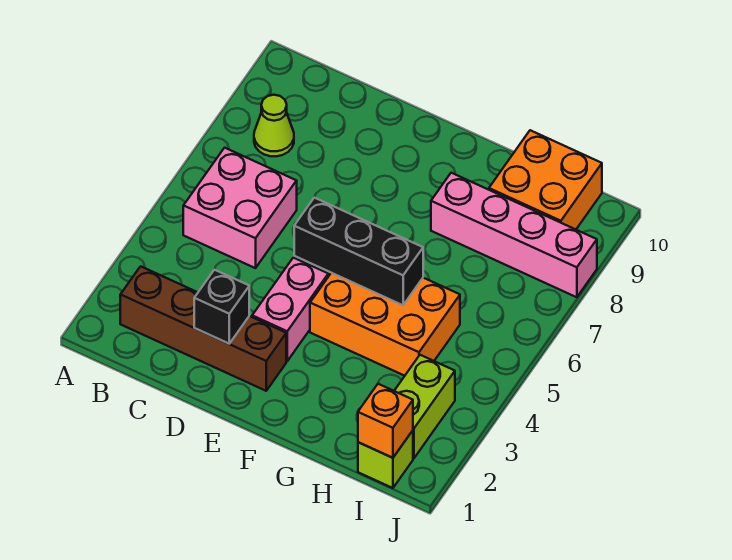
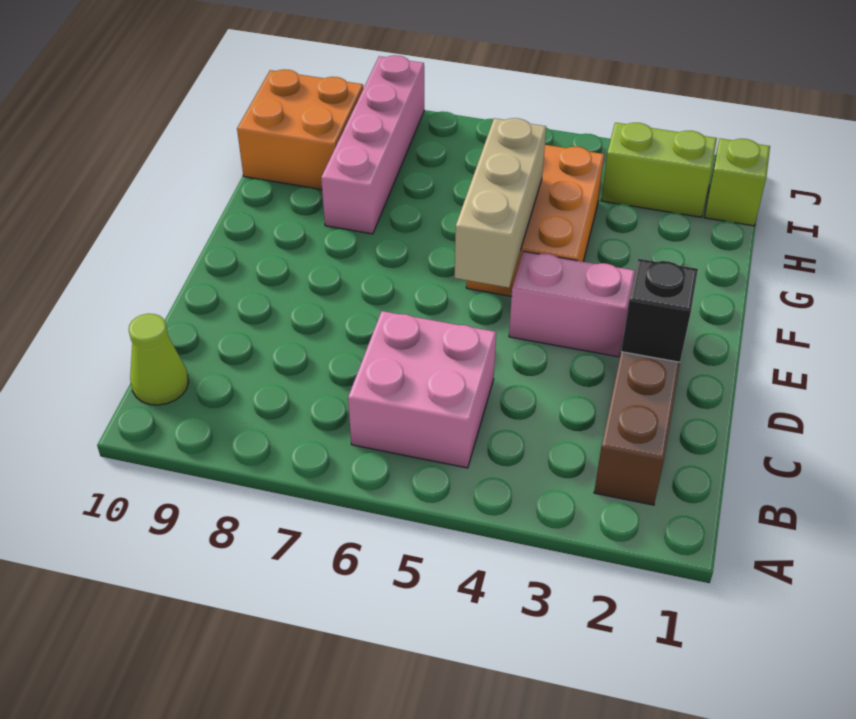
lime cone B8 level 1 -> lime cone B10 level 1
black brick E5:G5 level 2 -> tan brick E5:G5 level 2
orange brick I1 level 2 -> none

